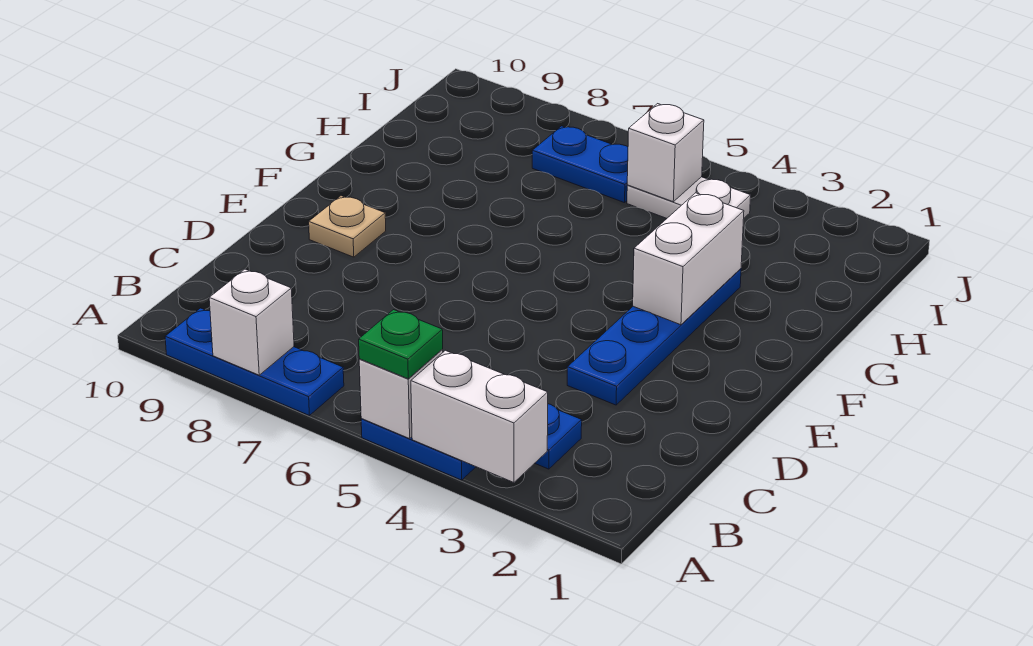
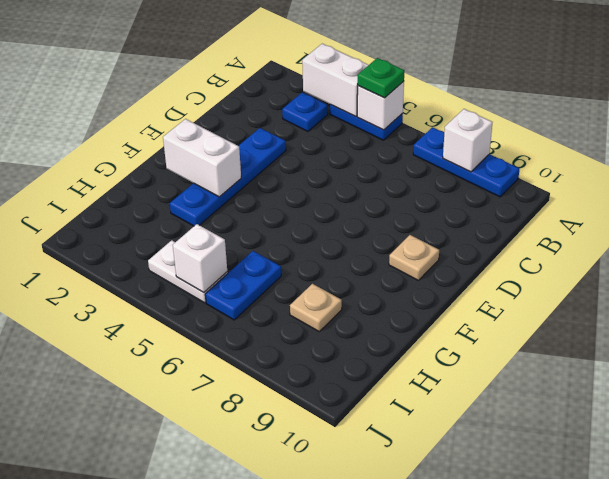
white brick F3:G3 level 2 -> white brick F2:F3 level 2
none -> tan plate H8 level 1
blue plate I6:I7 level 1 -> blue plate H6:I6 level 1

